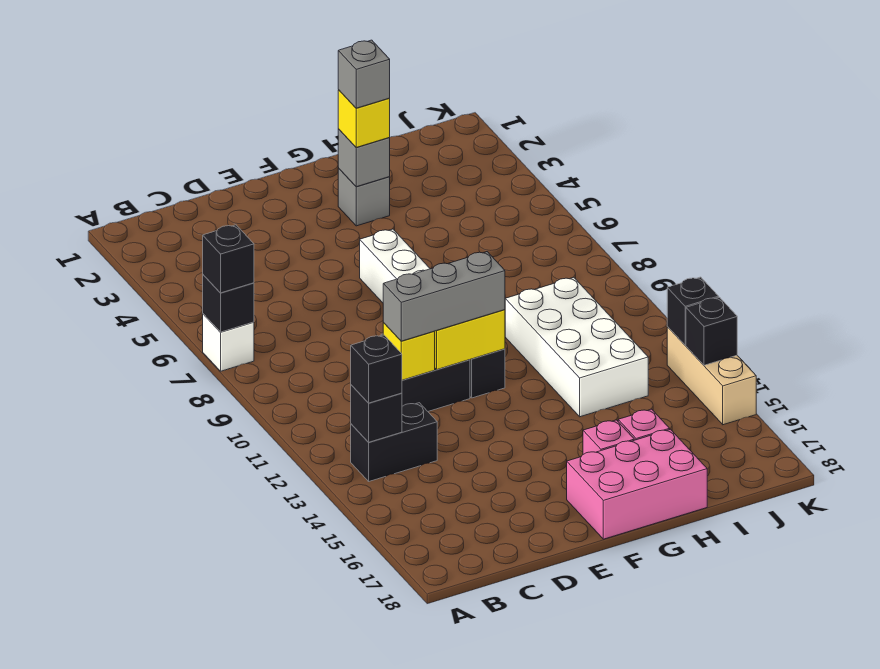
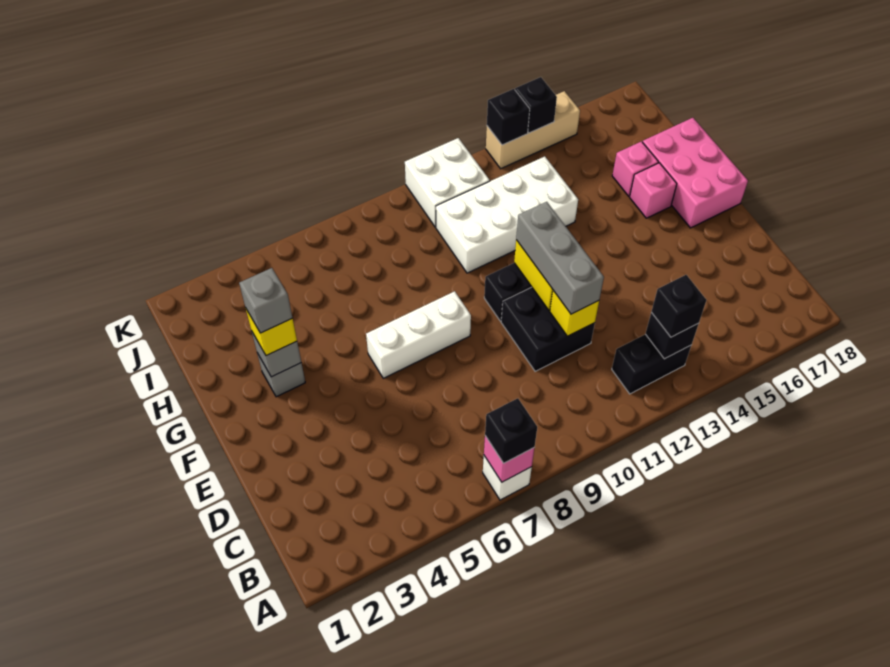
black brick A7 level 2 -> pink brick A7 level 2
black brick B13:C13 level 1 -> black brick B12:B13 level 1
none -> white brick J10:K11 level 1

